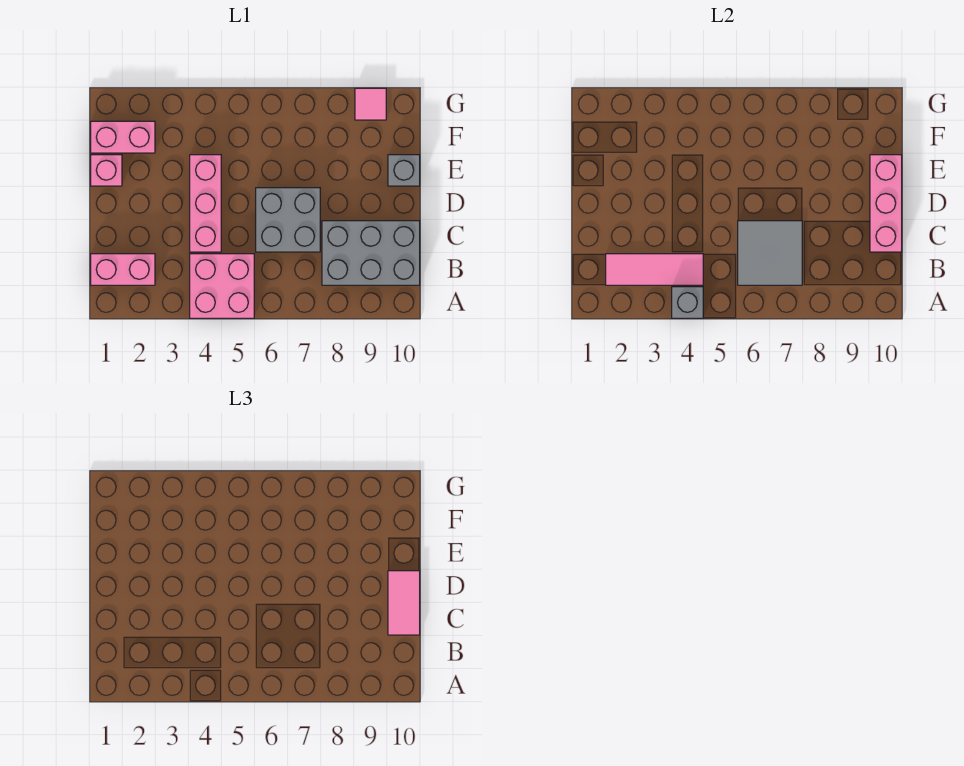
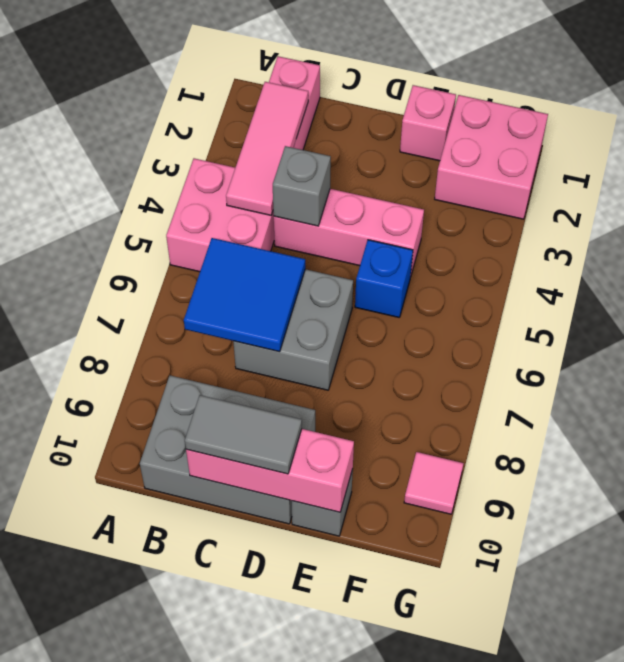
grey brick A4 level 2 -> grey brick C4 level 2
grey tile B6:C7 level 2 -> blue tile B6:C7 level 2
grey brick B8:C10 level 1 -> grey brick B9:D10 level 1
pink tile C10:D10 level 3 -> grey tile C10:D10 level 3
none -> blue brick E5 level 1
pink brick F1:F2 level 1 -> pink brick F1:G2 level 1

